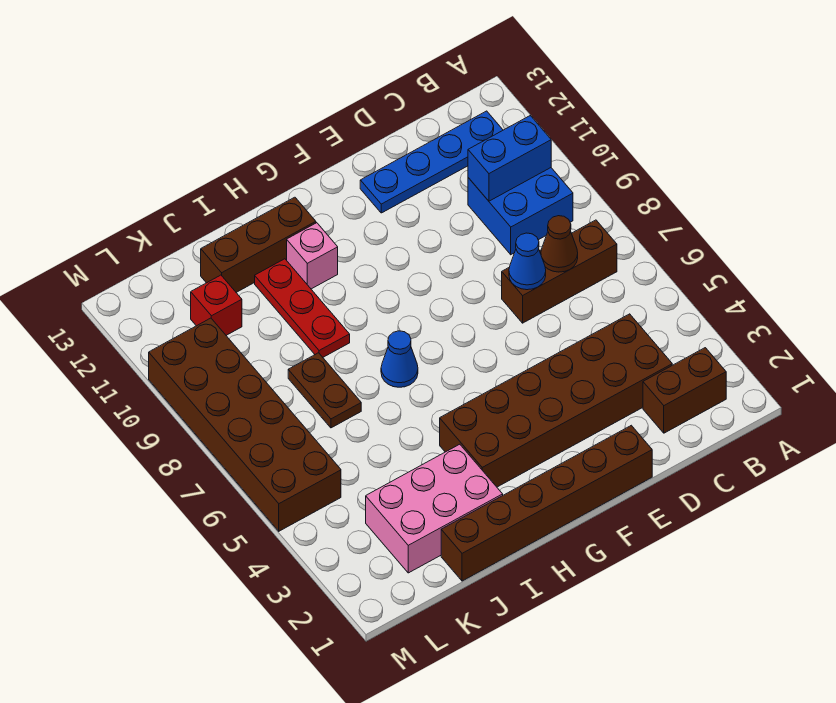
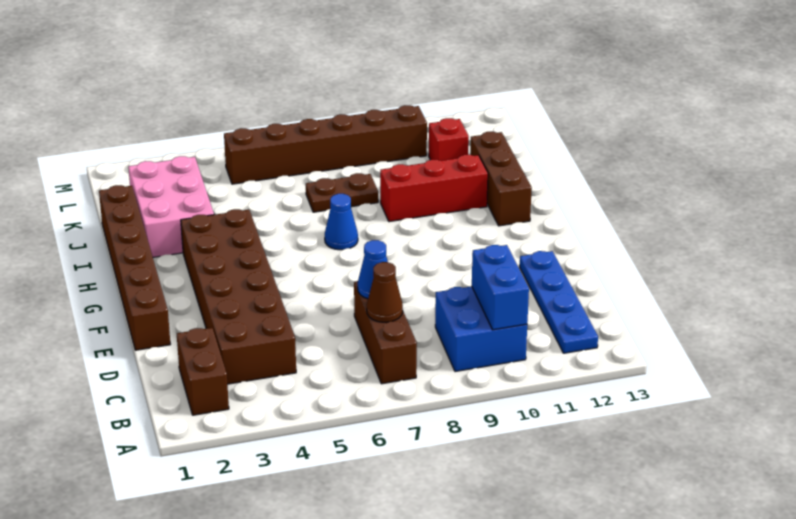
pink brick H11 level 1 -> none
red plate I9:I11 level 1 -> red brick I9:I11 level 1
brown brick L5:M10 level 1 -> brown brick L5:L10 level 1

